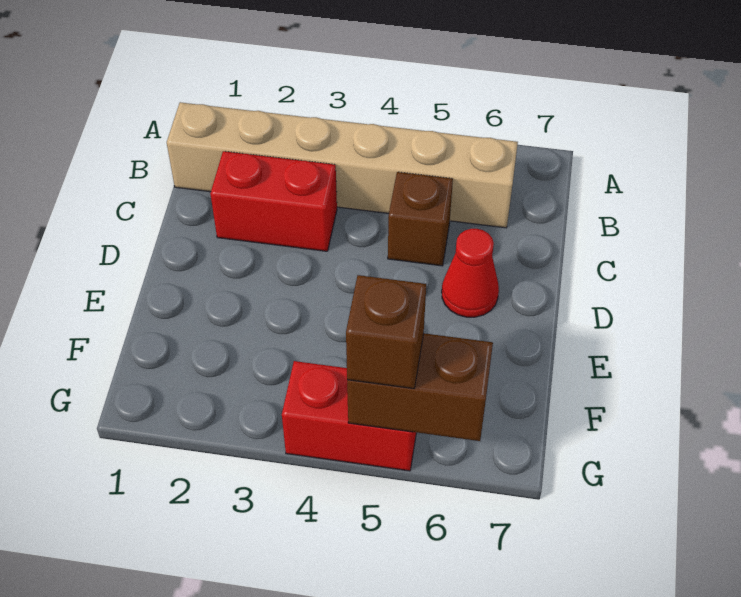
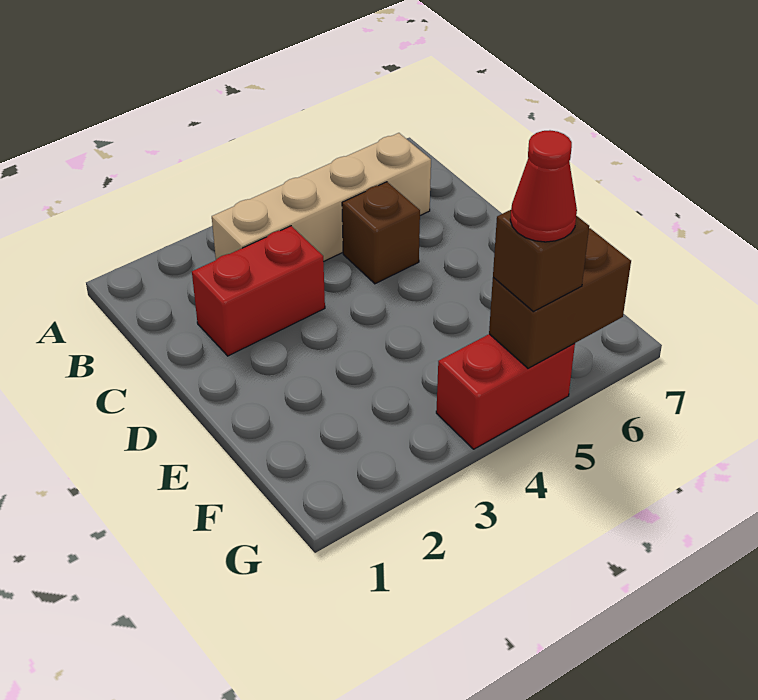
tan brick B1:B6 level 1 -> tan brick B3:B6 level 1
red cone D6 level 1 -> red cone G5 level 4

